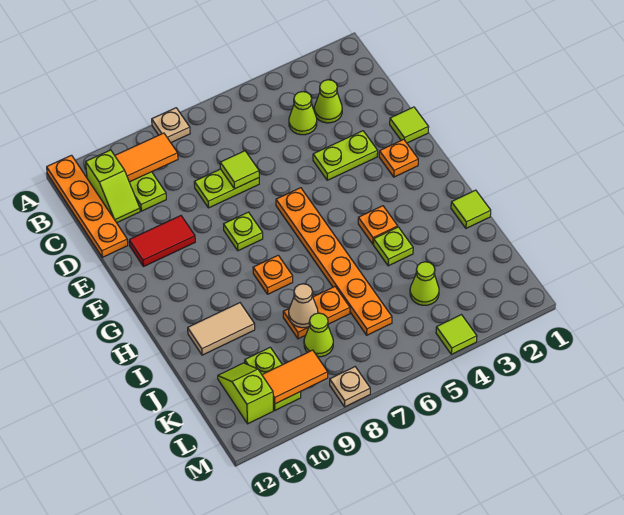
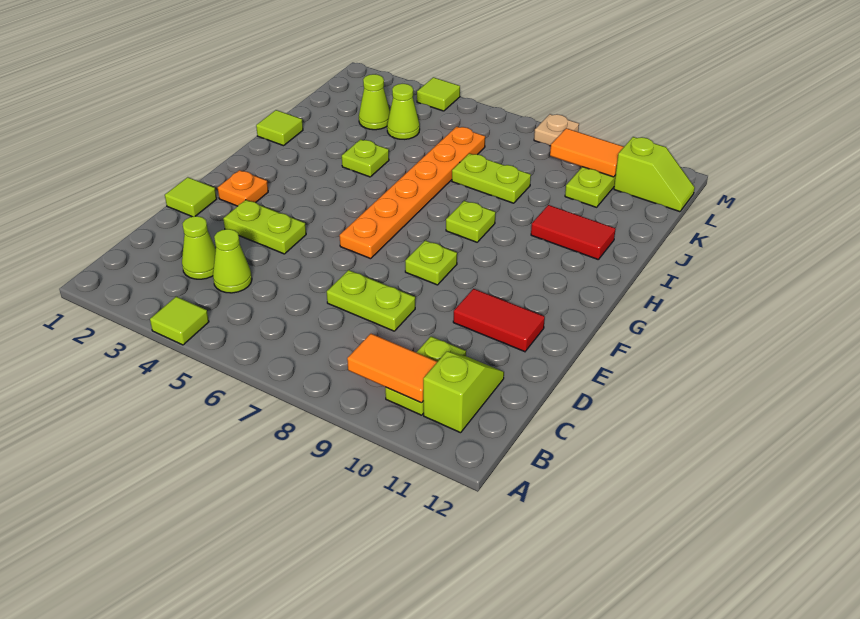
tan plate A8 level 1 -> none
orange plate A12:D12 level 1 -> none
lime tile D7 level 2 -> lime tile A4 level 1
orange plate H4 level 1 -> none
orange plate H8 level 1 -> lime plate H8 level 1
tan tile I10:I11 level 1 -> red tile I10:I11 level 1
orange plate J7:J8 level 1 -> lime plate J7:J8 level 1
tan cone J8 level 2 -> none
lime cone K8 level 1 -> lime cone K3 level 1
lime slope K11:L11 level 1 top L -> lime slope L11:L12 level 1 top 11

